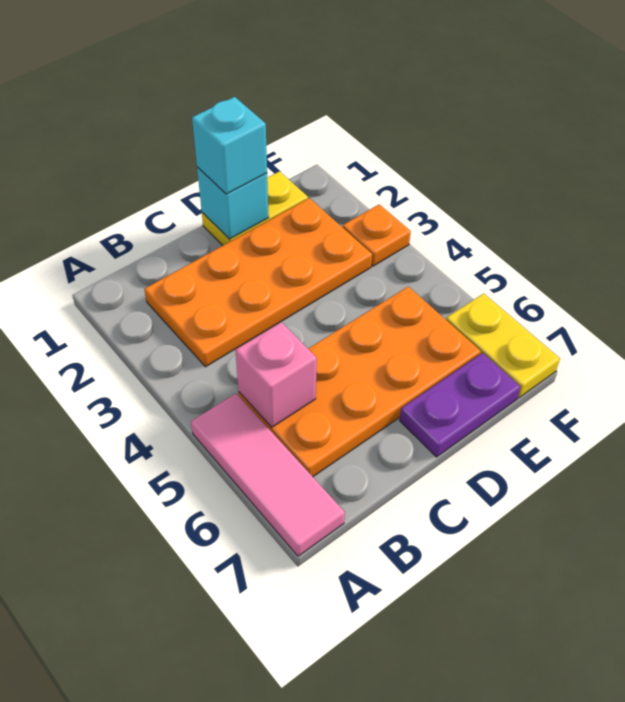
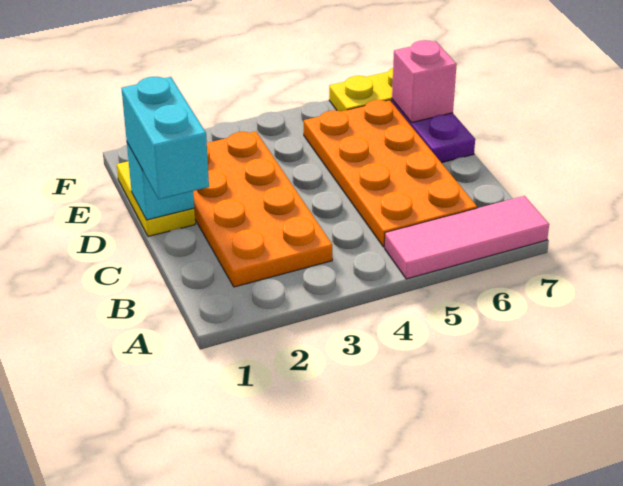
pink brick B5 level 2 -> pink brick E7 level 2
cyan brick D1 level 3 -> cyan brick C1:D1 level 3
orange plate F3 level 1 -> none

